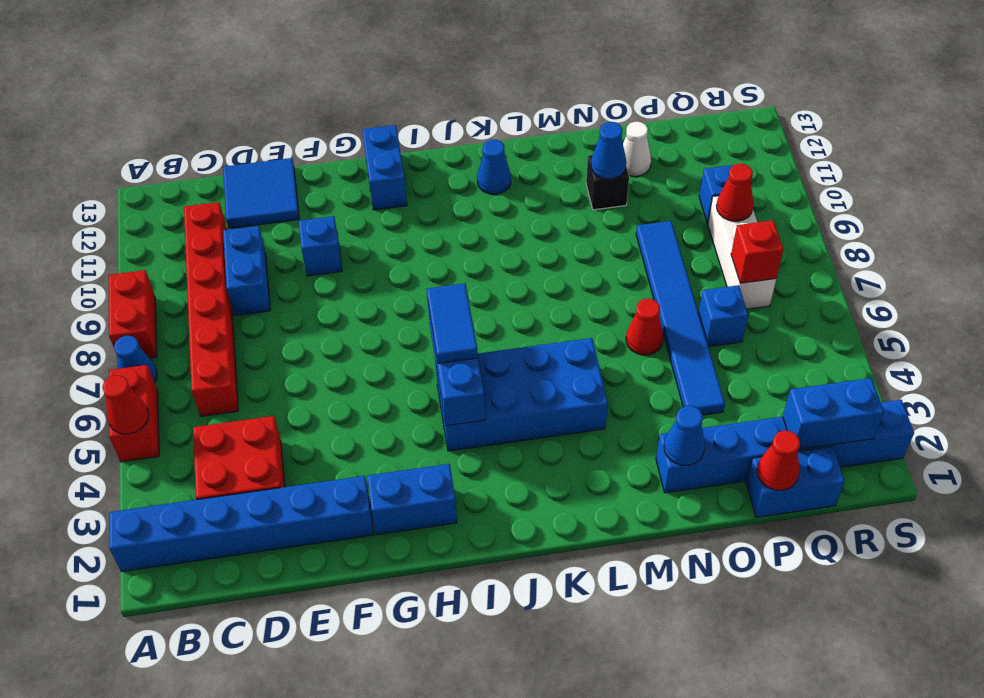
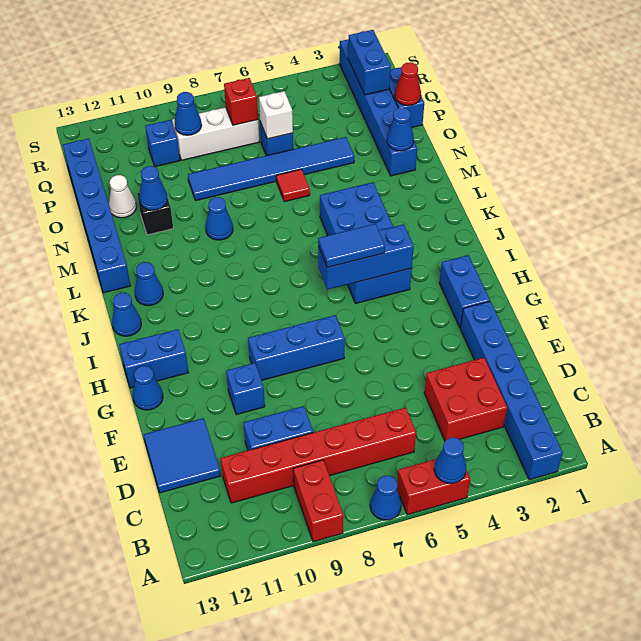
red cone A5 level 2 -> blue cone A5 level 2
red brick A8:A9 level 1 -> red brick A9:B9 level 1
none -> blue brick G7:G9 level 1
none -> blue cone G13 level 1
none -> blue cone J13 level 1
none -> blue brick L13:Q13 level 1
none -> blue cone M9 level 1
red cone N6 level 1 -> red tile N6 level 1
none -> white brick P6 level 2
red cone Q9 level 2 -> blue cone Q9 level 2

